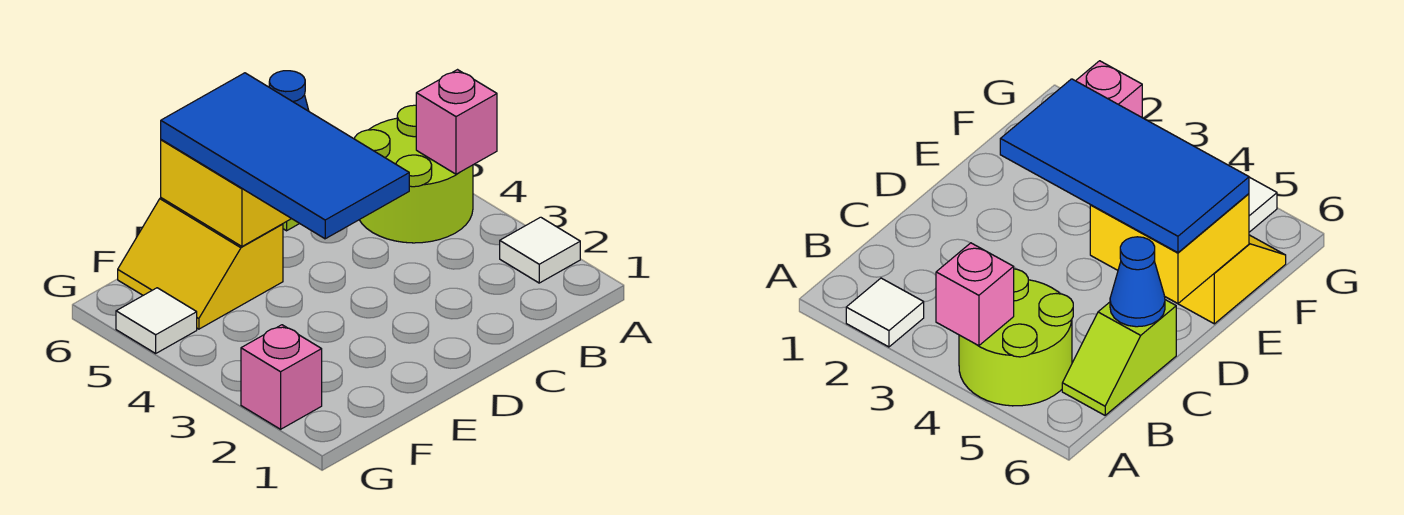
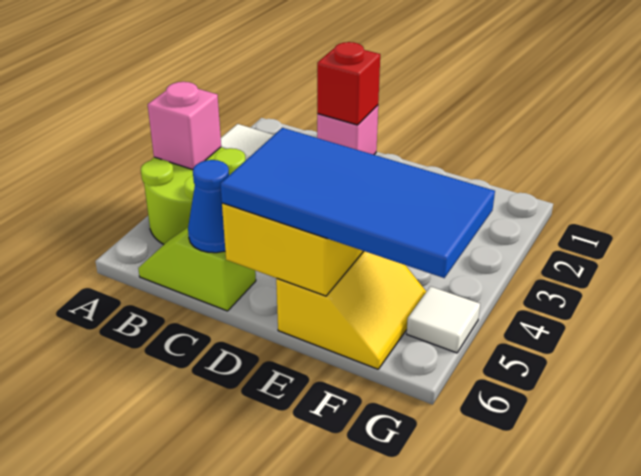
none -> red brick C1 level 2
blue tile D3:E6 level 3 -> blue tile D5:G6 level 3
pink brick G2 level 1 -> pink brick C1 level 1

